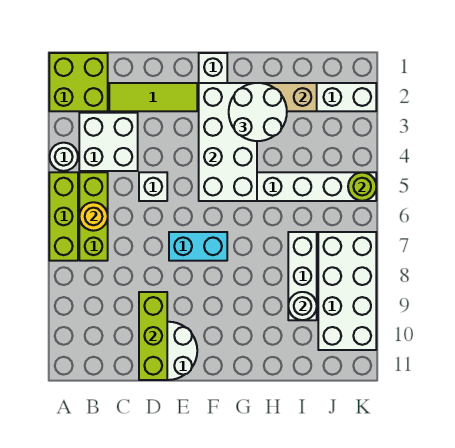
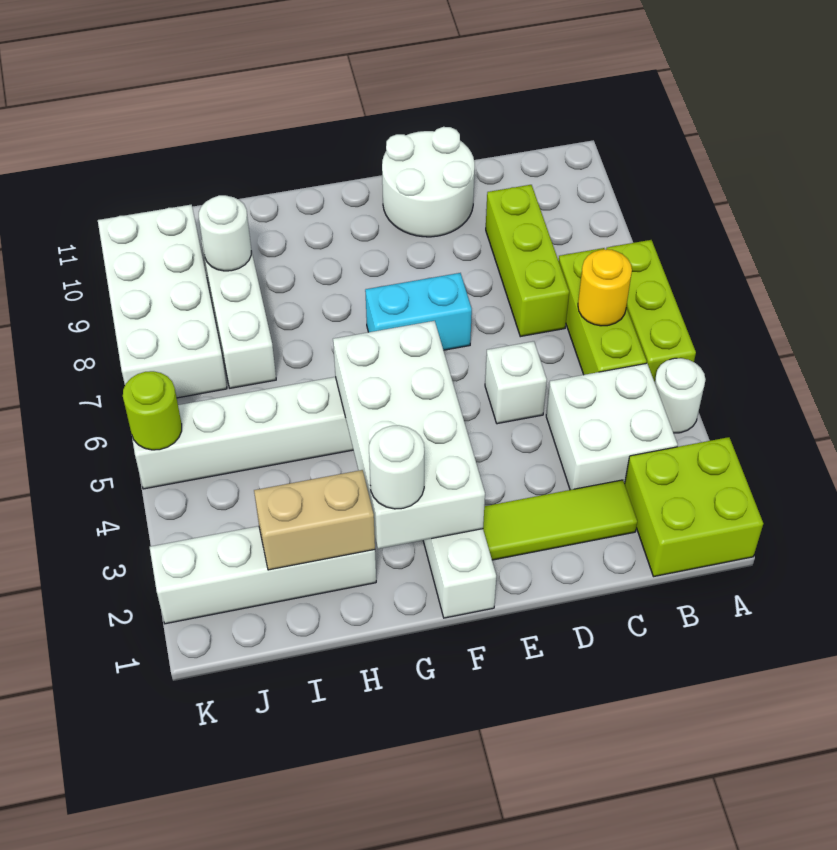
lime brick D9:D11 level 2 -> lime brick C7:C9 level 1
white round brick G2:H3 level 3 -> white round brick G2 level 3

